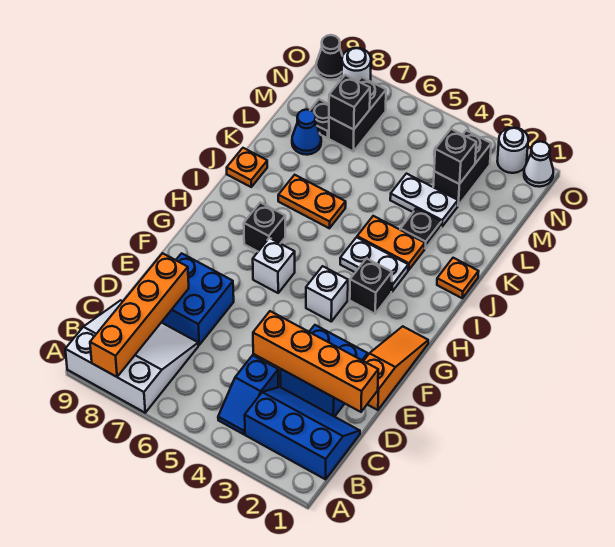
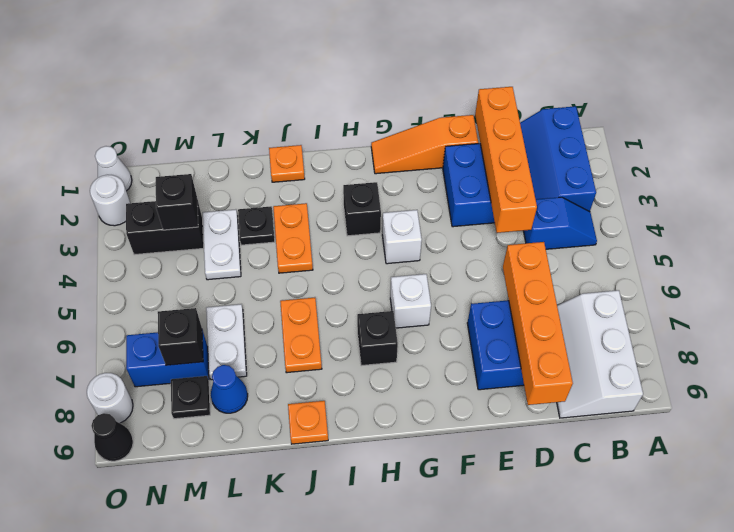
white slope A7:C9 level 1 top A -> white slope B7:C9 level 1 top B
orange brick A8:D8 level 2 -> orange brick D6:D9 level 2
white plate I3:I4 level 1 -> white plate L6:L7 level 1
black brick M7:N7 level 1 -> blue brick M7:N7 level 1

